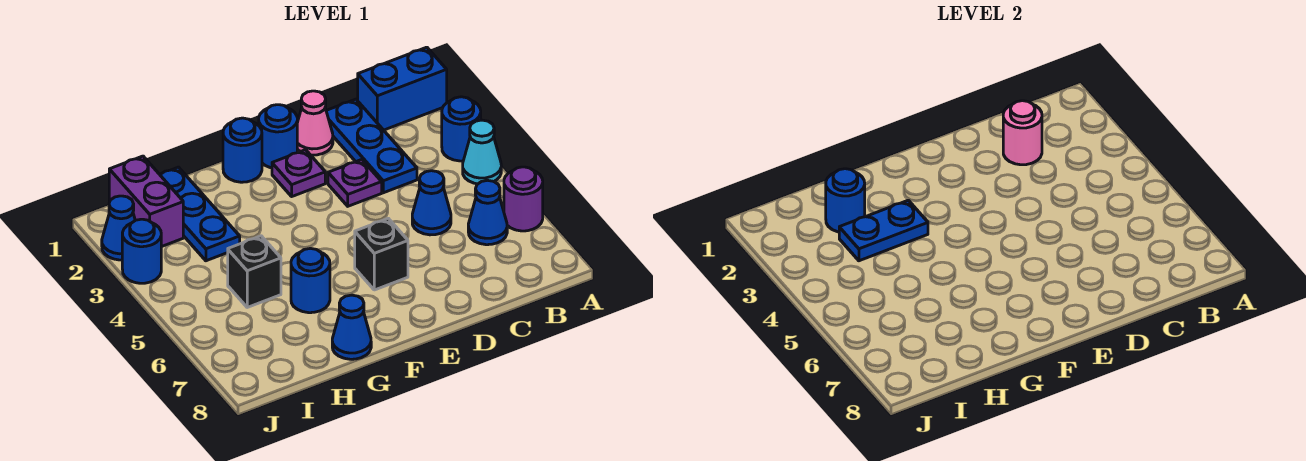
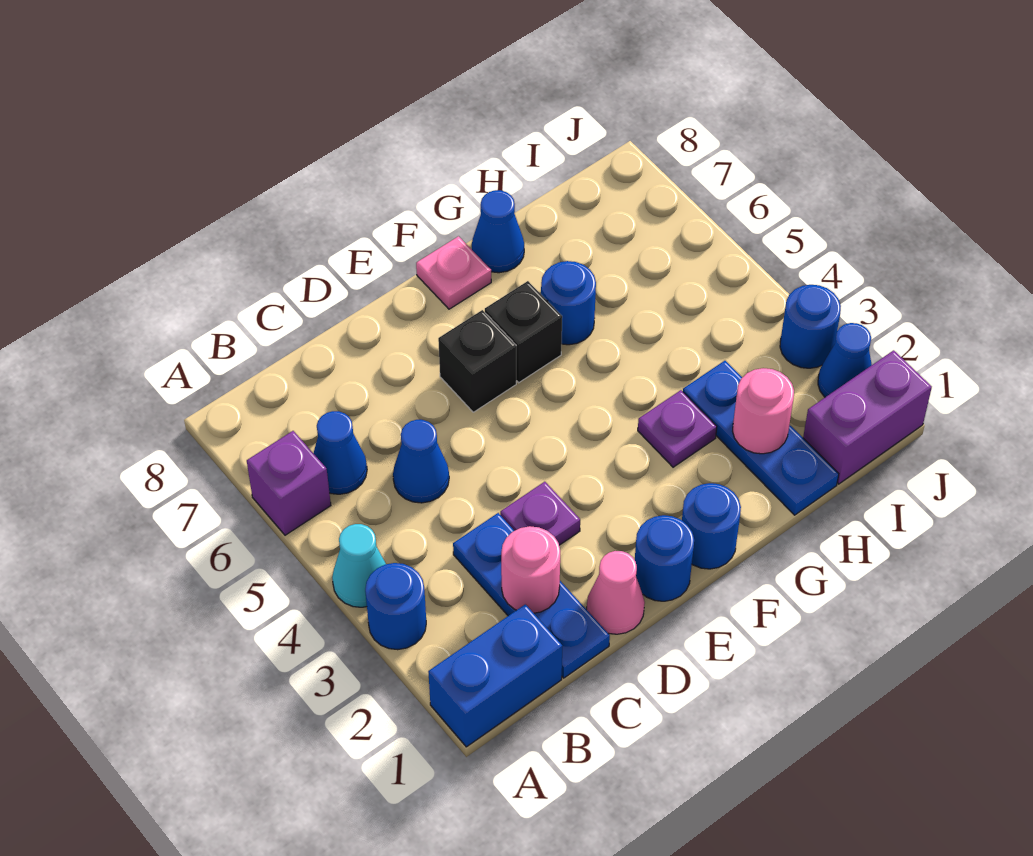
purple round brick A6 level 1 -> purple brick A6 level 1
purple plate E2 level 1 -> purple plate G3 level 1
none -> pink plate F8 level 1
blue plate G3:H3 level 2 -> none
blue round brick H2 level 2 -> pink round brick H2 level 2
black brick H5 level 1 -> black brick F6 level 1
purple brick I1:I2 level 1 -> purple brick I1:J1 level 1

